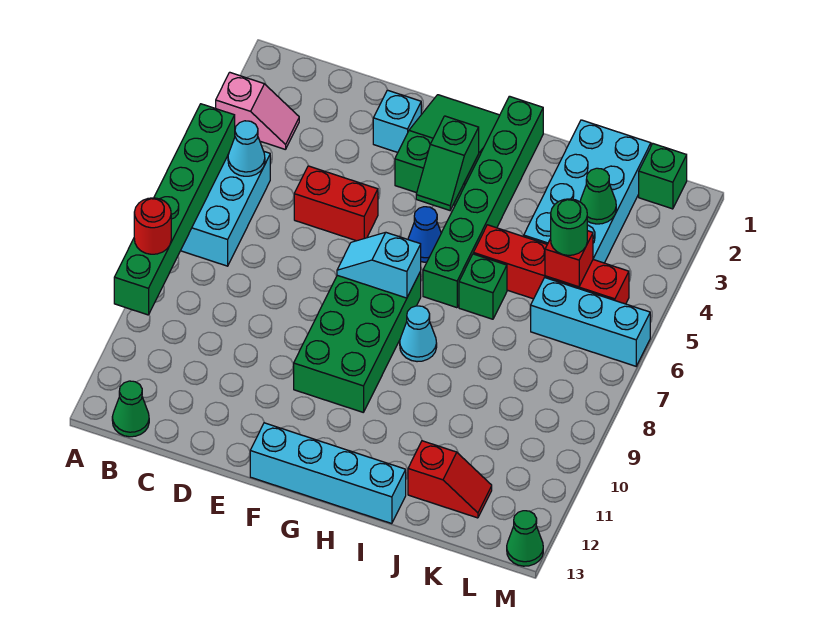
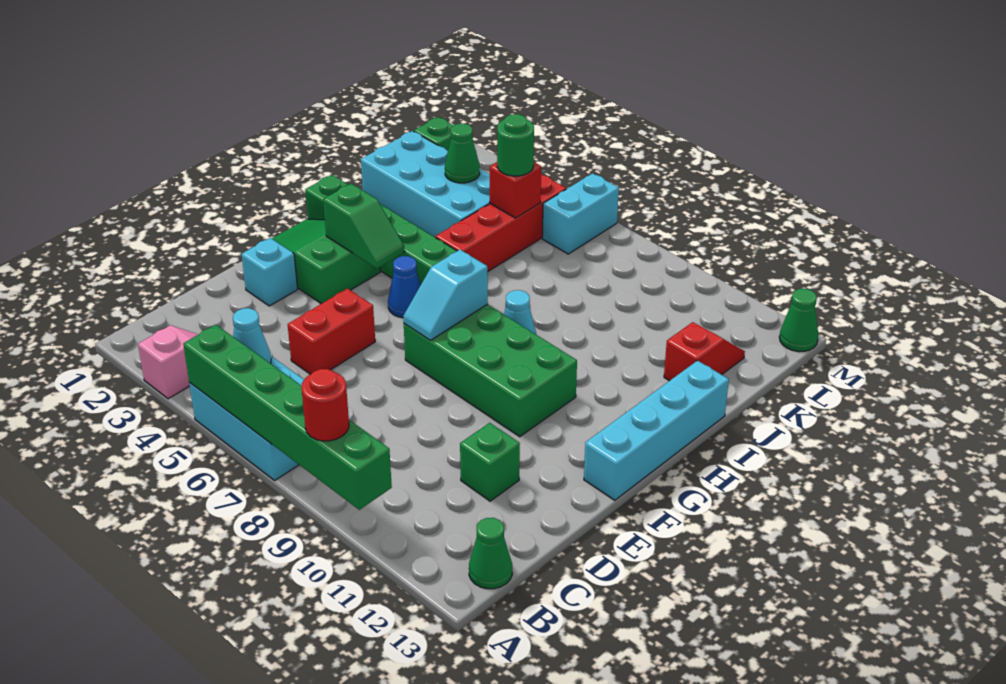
green brick I6 level 1 -> green brick D11 level 1
cyan brick K6:M6 level 1 -> cyan brick L6:M6 level 1

